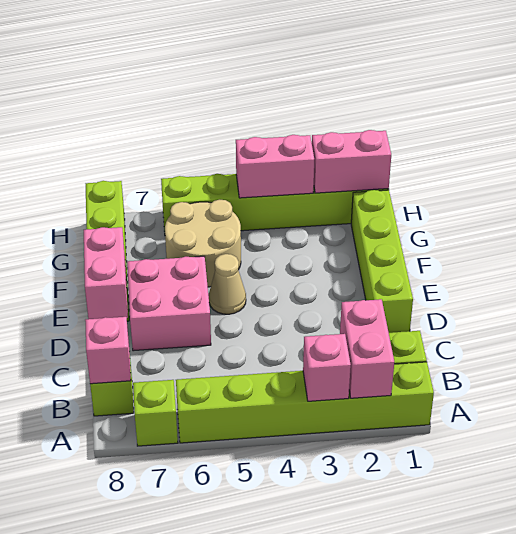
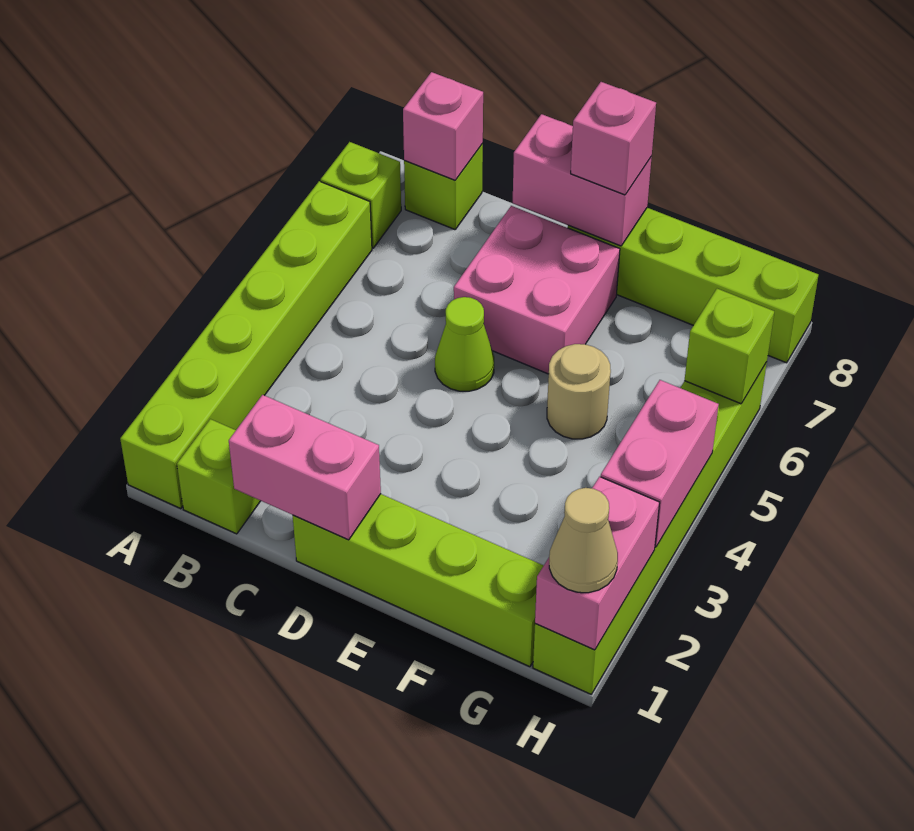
pink brick A2:B2 level 2 -> pink brick C1:D1 level 2
pink brick A3 level 2 -> pink brick E8 level 3
none -> lime cone D5 level 1
tan cone E5 level 1 -> tan cone H1 level 3
tan round brick F5:G6 level 1 -> tan round brick F5 level 1
none -> lime brick H6 level 2

